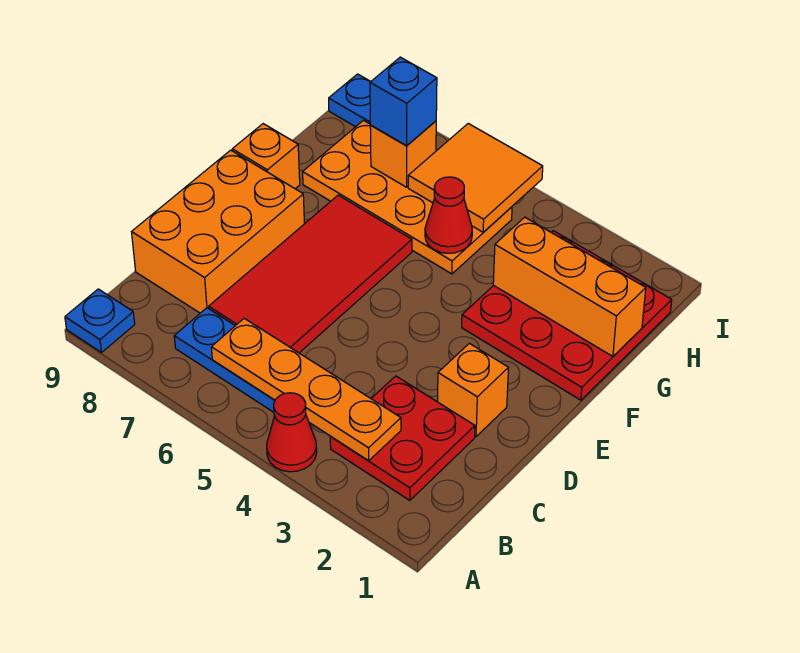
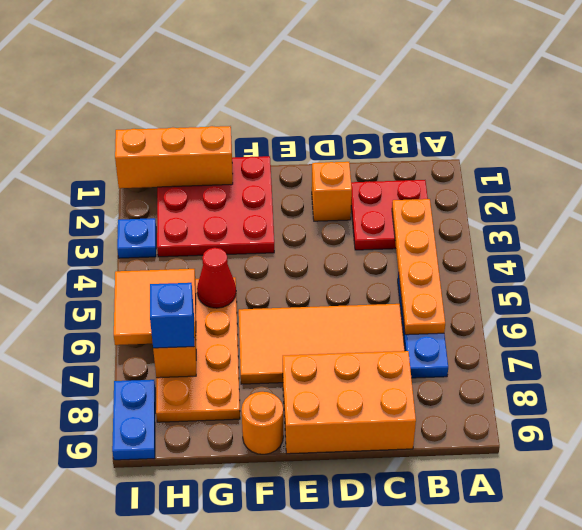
red cone A4 level 1 -> none
blue plate A9 level 1 -> blue plate I3 level 1
red tile C6:F7 level 1 -> orange tile C6:F7 level 1
orange brick F9 level 1 -> orange round brick F9 level 1
orange brick G1:G3 level 2 -> orange brick G1:I1 level 2

